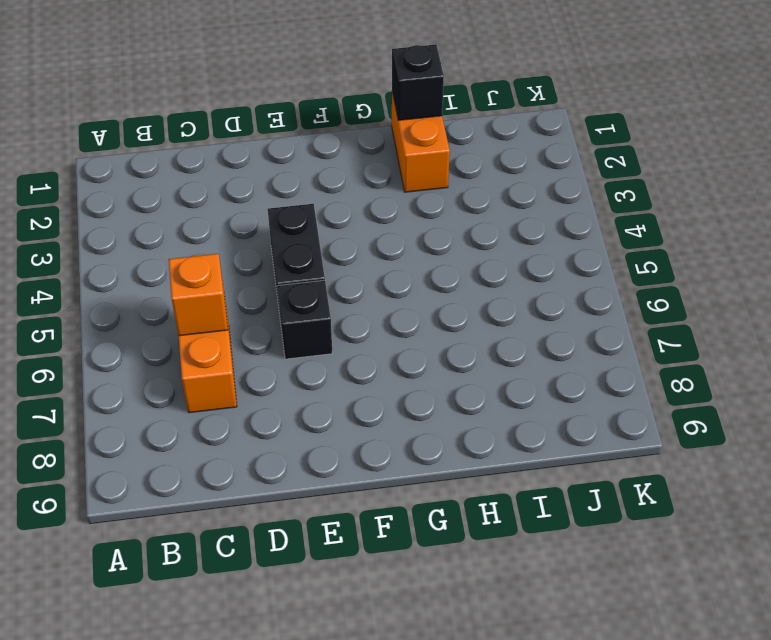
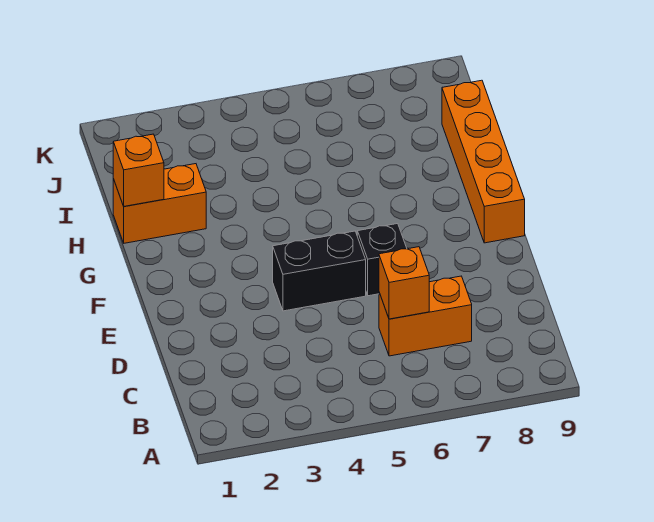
none -> orange brick F9:I9 level 1
black brick H1 level 2 -> orange brick H1 level 2

